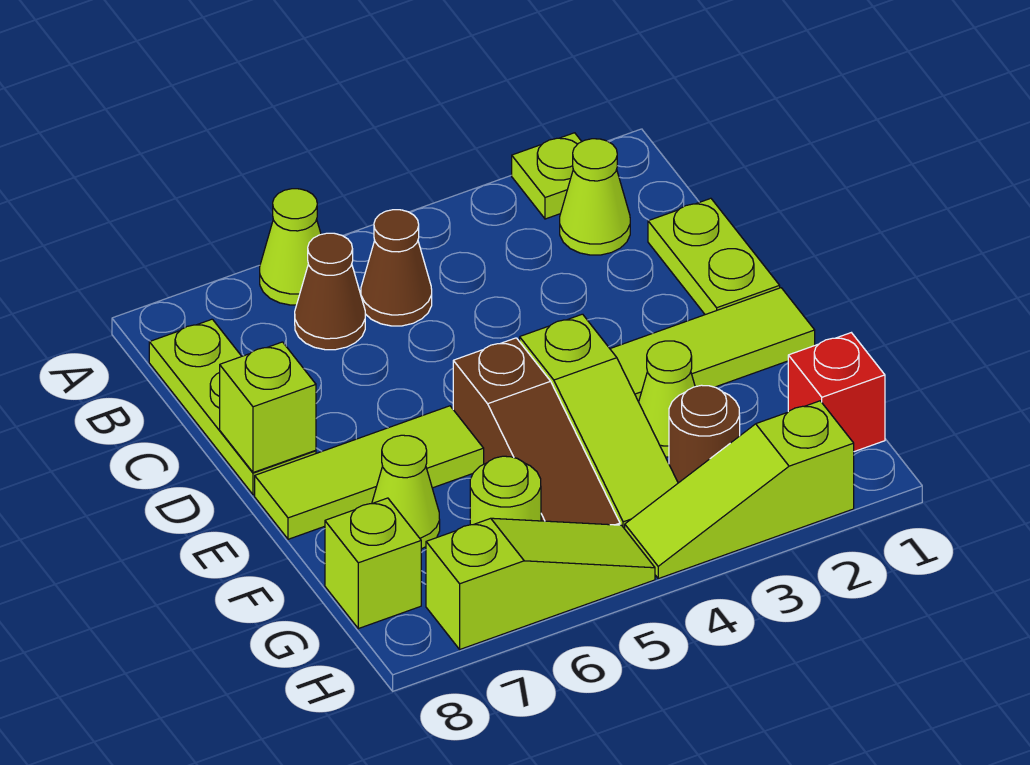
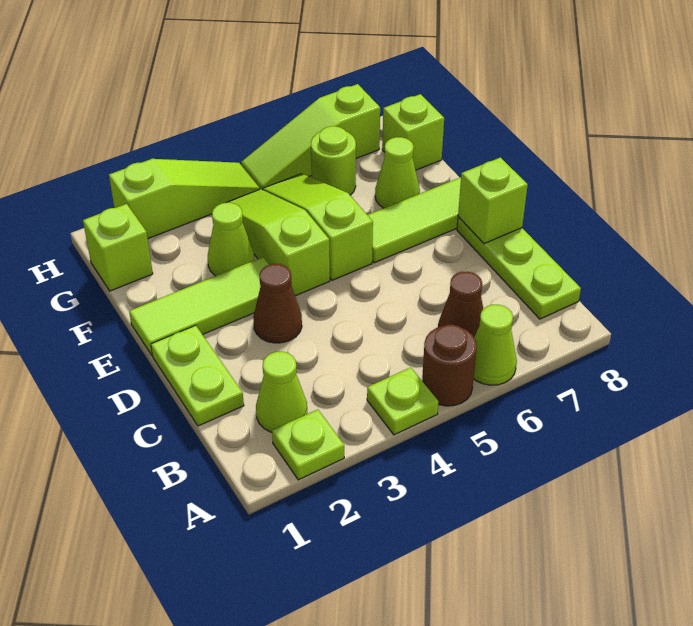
none -> lime plate A4 level 1
brown cone B5 level 1 -> brown cone D3 level 1
brown slope E5:G5 level 1 top E -> lime slope E5:G5 level 1 top E
red brick G1 level 1 -> lime brick G1 level 1
brown round brick G3 level 1 -> brown round brick A5 level 1

